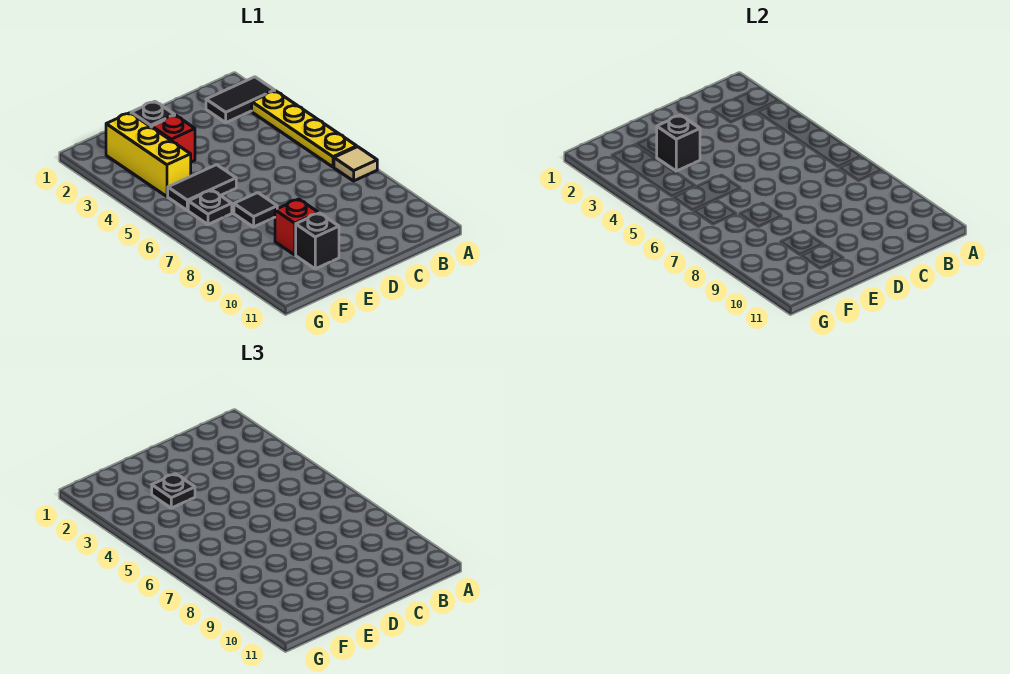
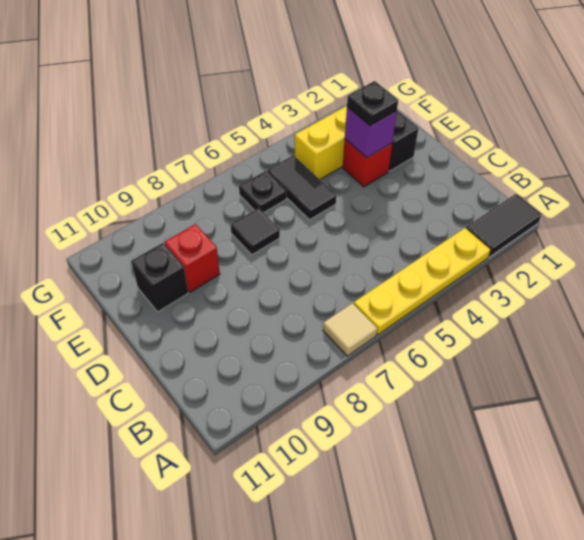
black tile A2:B2 level 1 -> black tile A1:A2 level 1
black brick E3 level 2 -> purple brick E3 level 2

